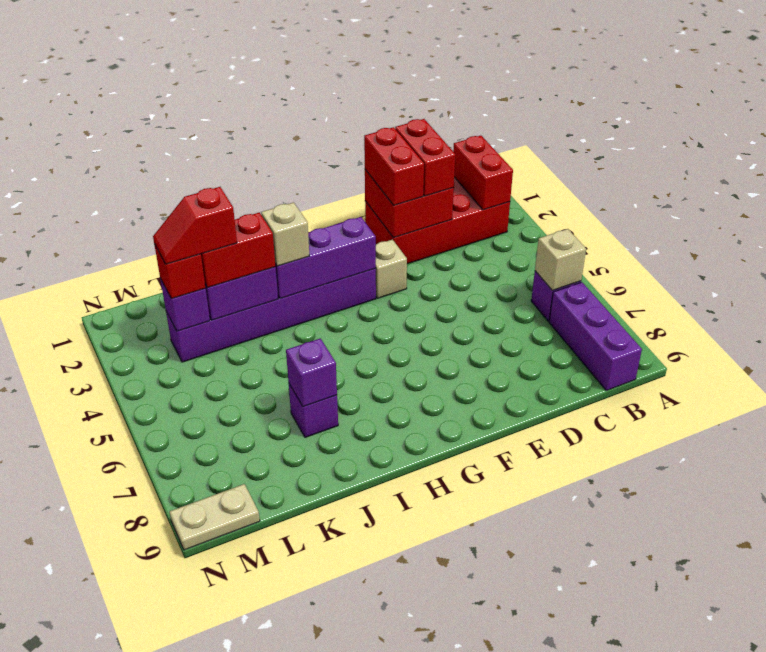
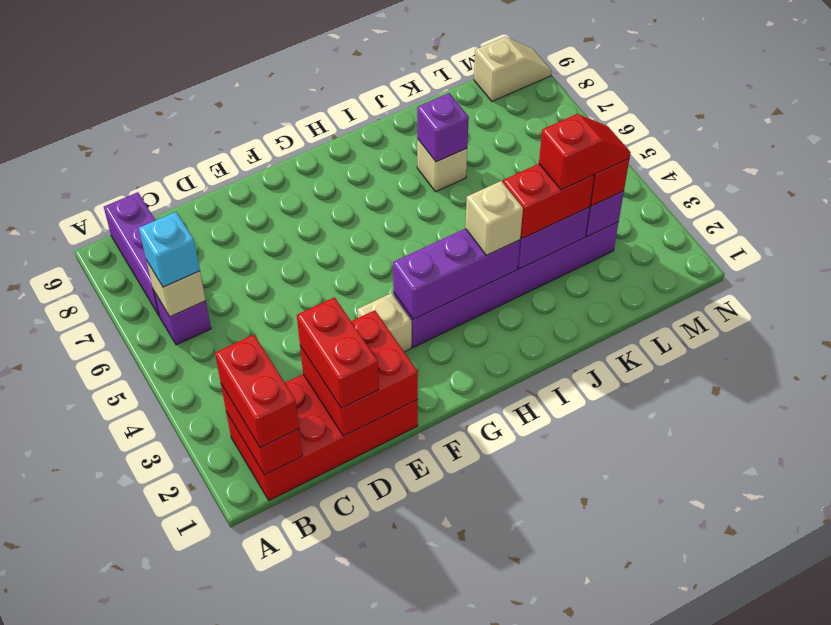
none -> cyan brick B6 level 3
red brick E1:E2 level 3 -> red brick B1:B2 level 3
purple brick J7 level 1 -> tan brick J7 level 1
tan plate M9:N9 level 1 -> tan slope M9:N9 level 1 top M

